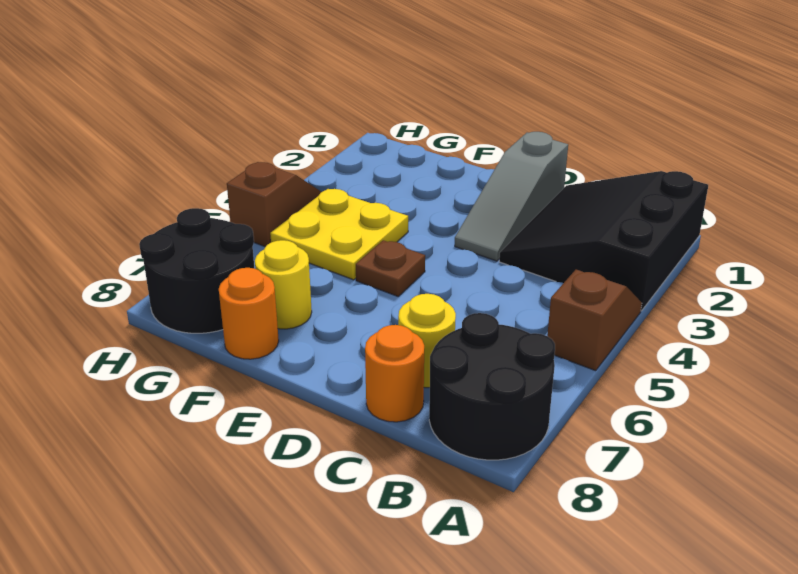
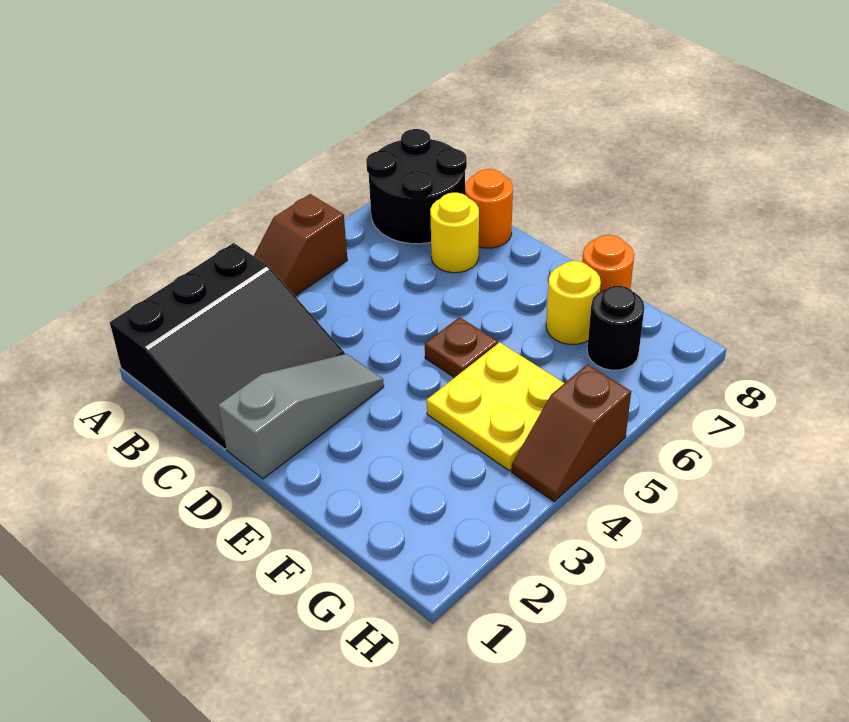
black round brick G7:H8 level 1 -> black round brick G7 level 1

